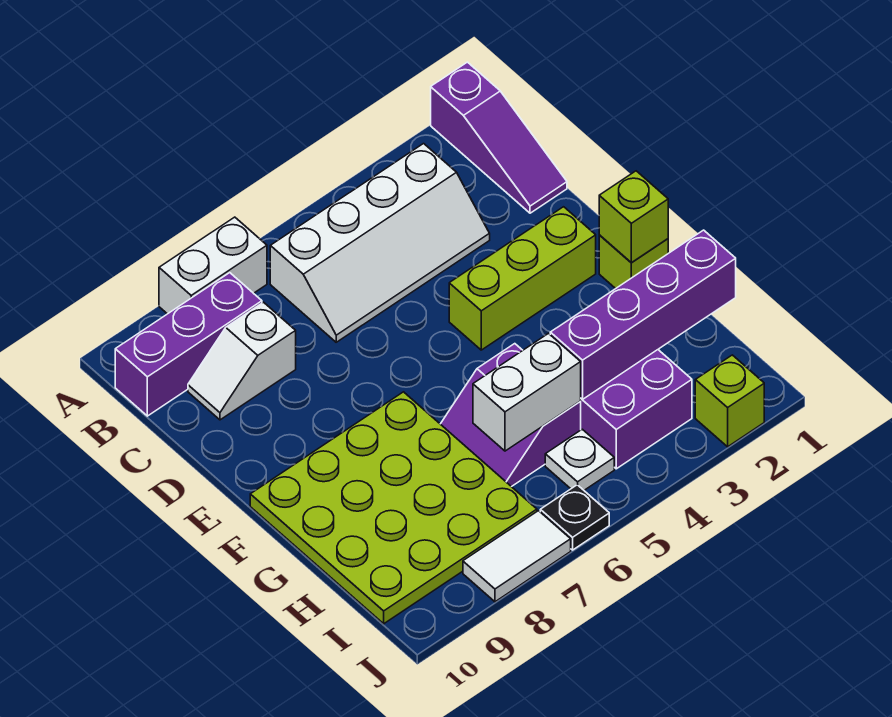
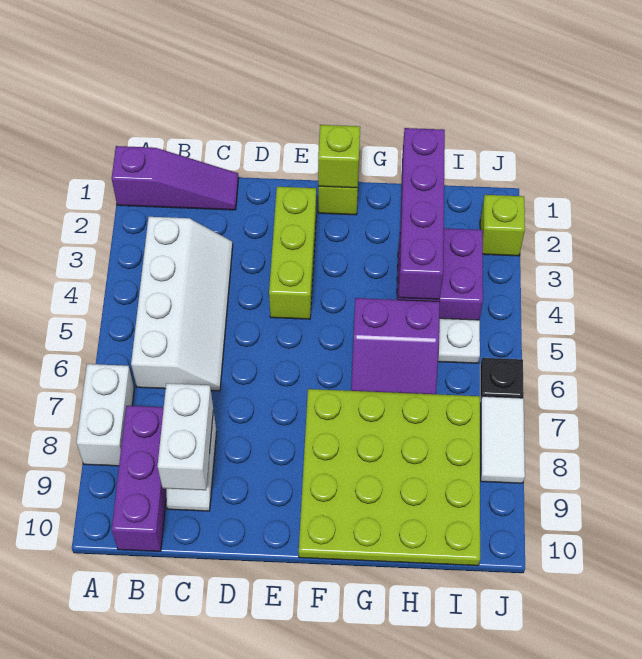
white brick H5:H6 level 2 -> white brick C8:C9 level 2

